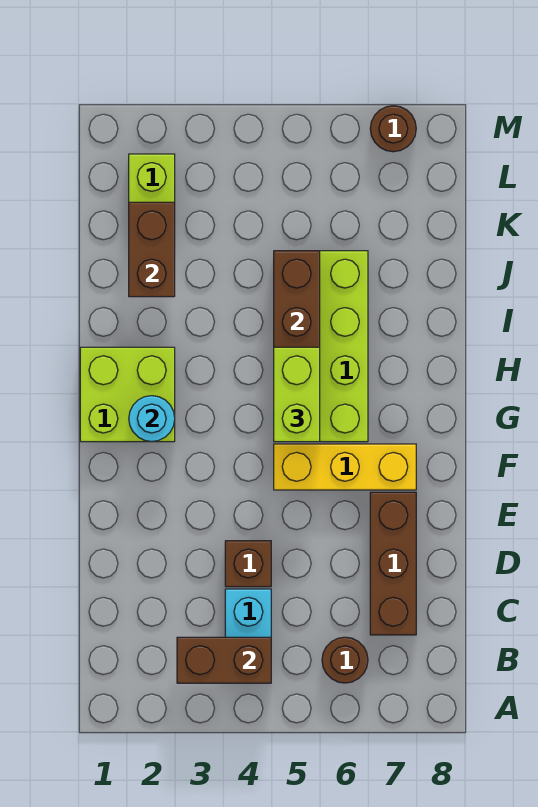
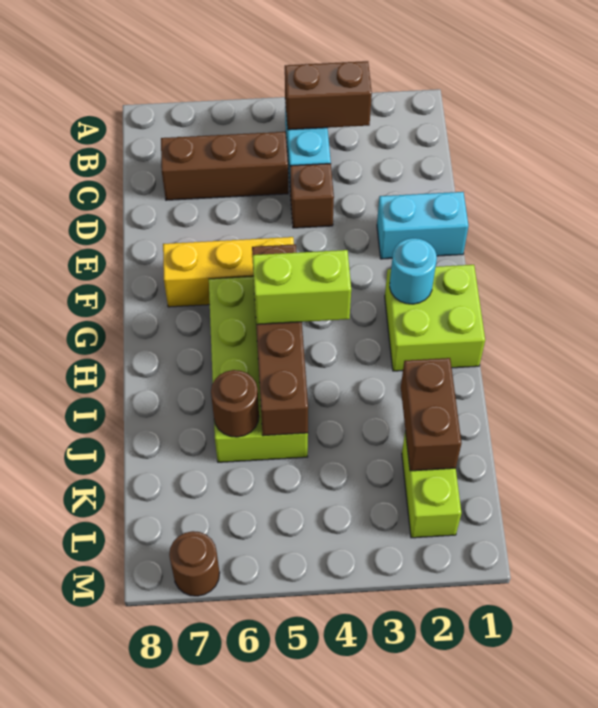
brown round brick B6 level 1 -> brown round brick J6 level 2
brown brick C7:E7 level 1 -> brown brick C5:C7 level 1
none -> cyan brick E1:E2 level 1
lime brick G5:H5 level 3 -> lime brick H4:H5 level 3

